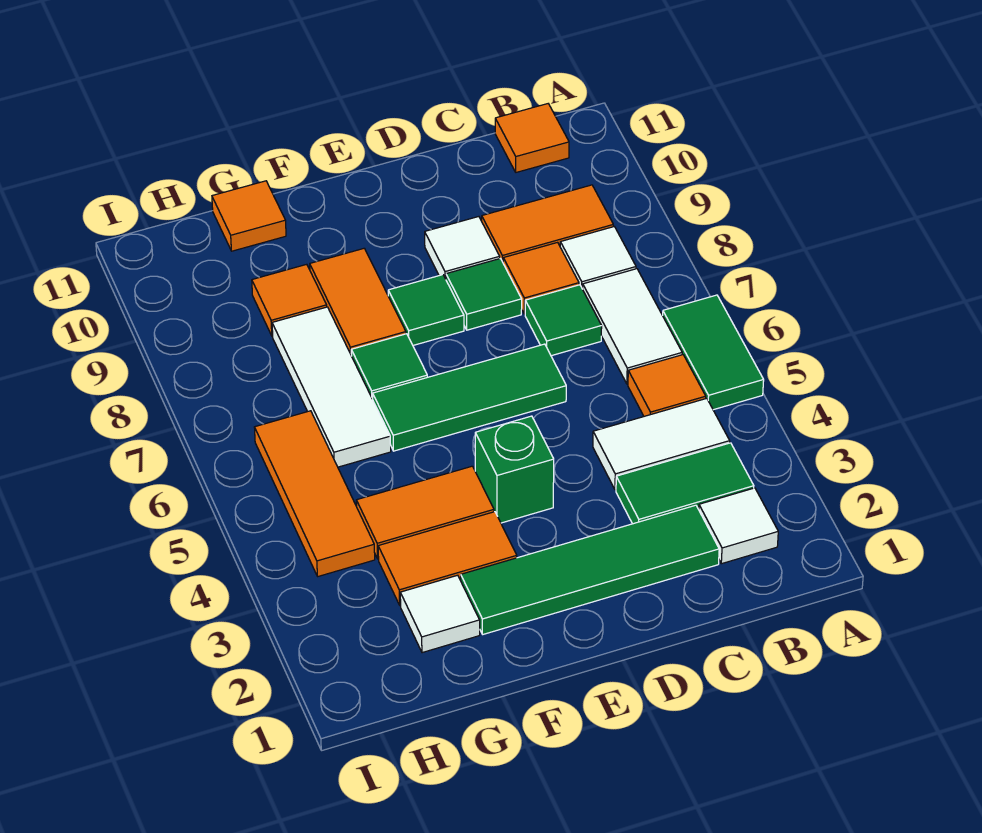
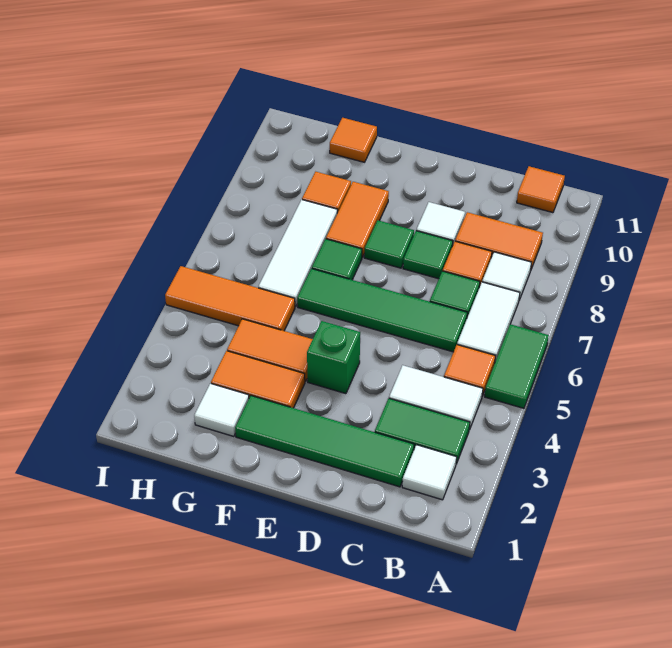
green tile D6:F6 level 1 -> green tile C6:F6 level 1
orange tile H4:H6 level 1 -> orange tile G5:I5 level 1

